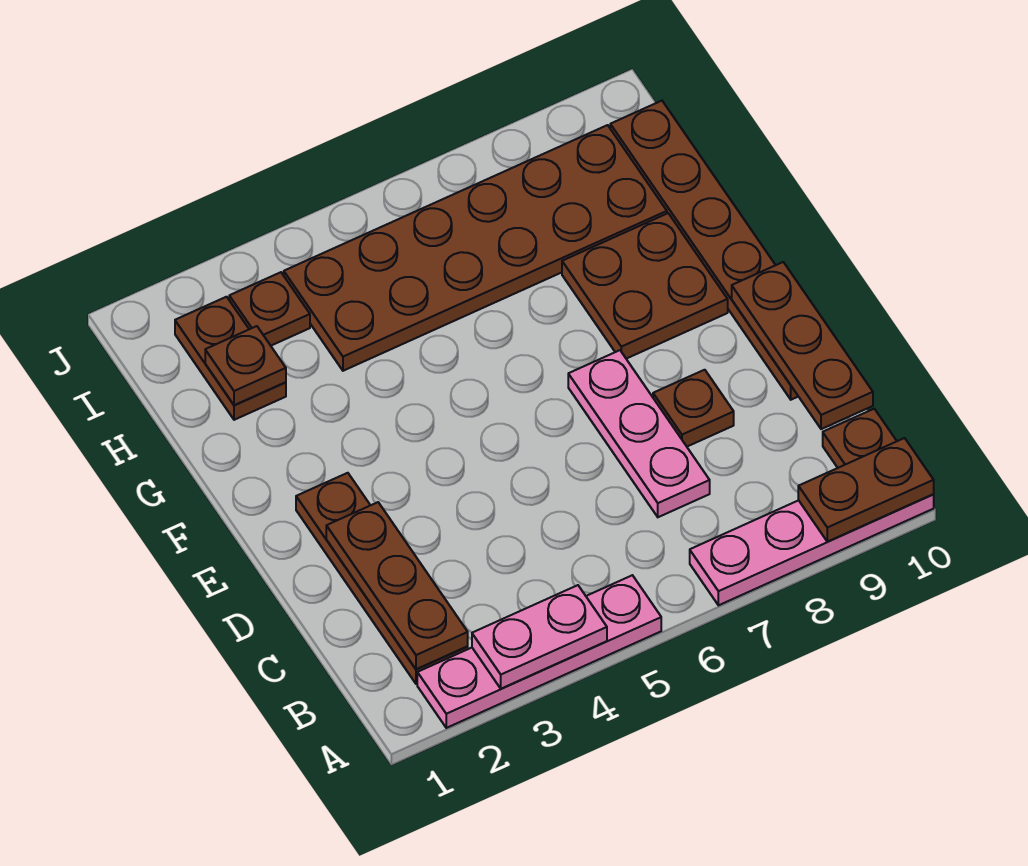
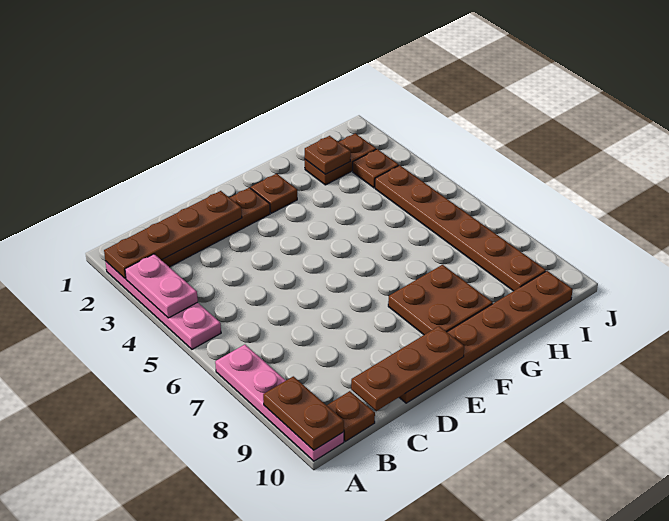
brown plate B2:D2 level 2 -> brown plate A2:D2 level 2
pink plate C7:E7 level 1 -> none
brown plate D8 level 1 -> brown plate F2 level 1
brown plate H4:I9 level 1 -> brown plate I4:I9 level 1

